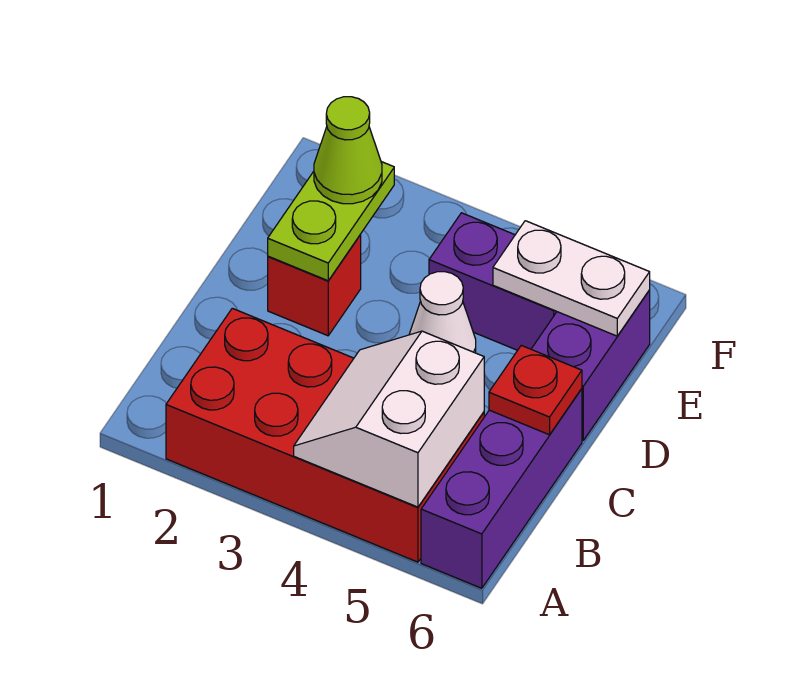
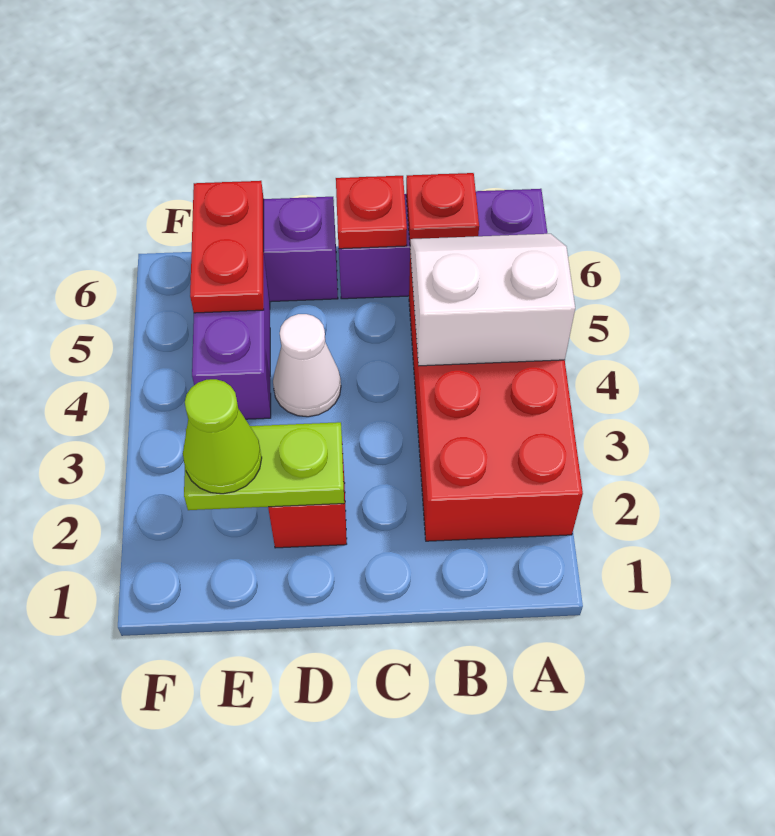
white slope A4:B5 level 2 top 5 -> white slope A4:B5 level 2 top 4
none -> red plate B6 level 2
white plate E5:E6 level 2 -> red plate E5:E6 level 2

